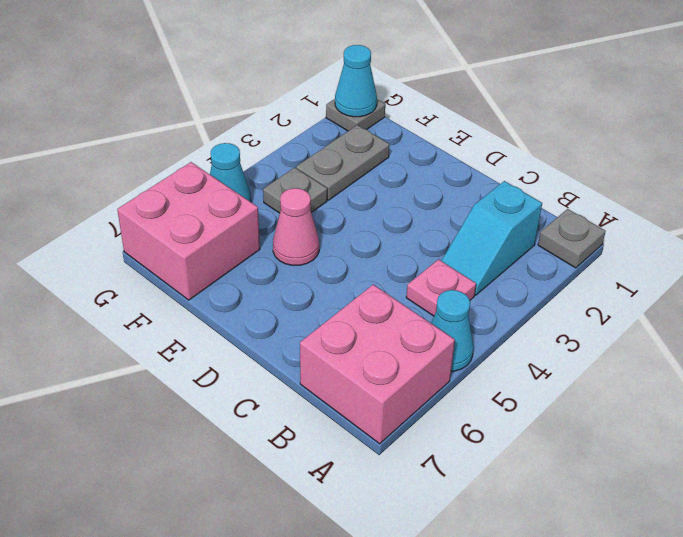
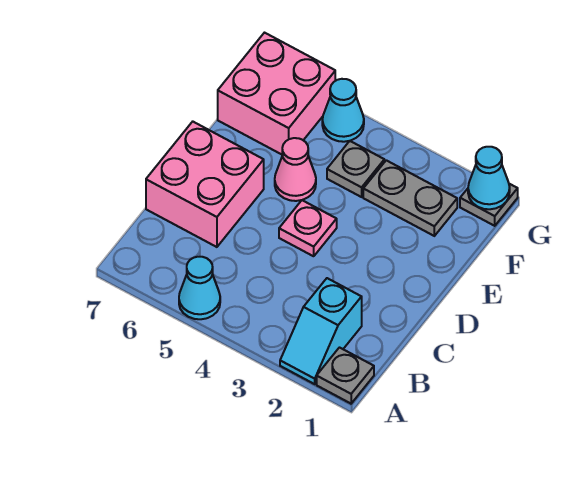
pink brick A6:B7 level 1 -> pink brick C6:D7 level 1
cyan slope B2:B3 level 1 top 2 -> cyan slope A2:B2 level 1 top B
pink plate B4 level 1 -> pink plate D4 level 1

